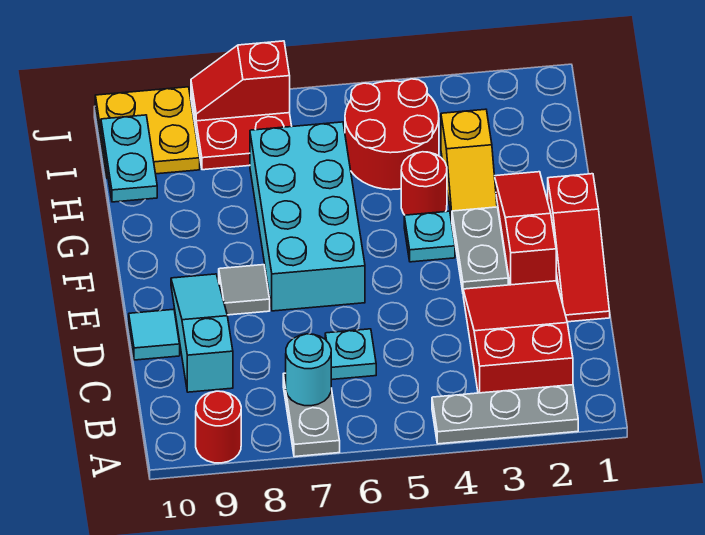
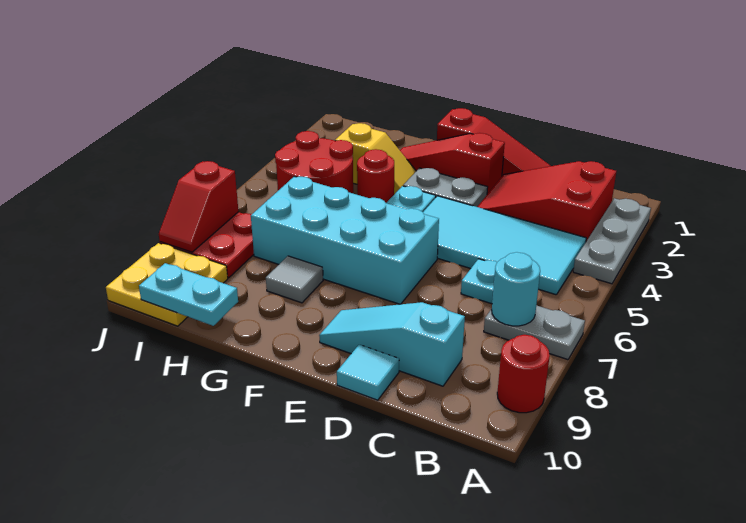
none -> cyan tile B4:E5 level 1
grey tile E8 level 1 -> grey tile G8 level 1

